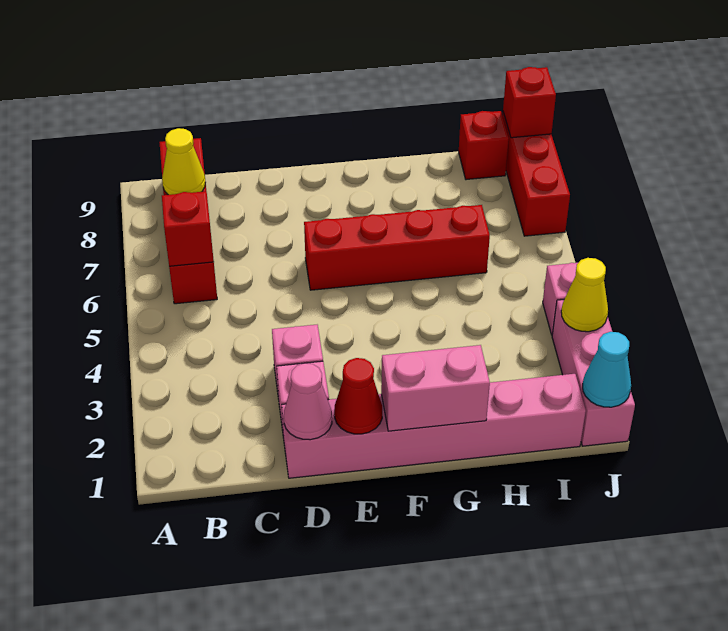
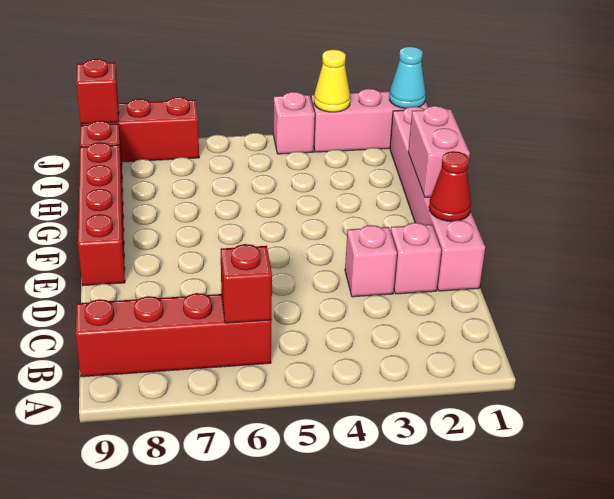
yellow cone B8 level 2 -> none
pink cone D1 level 2 -> none
red brick E6:H6 level 1 -> red brick E9:H9 level 1

